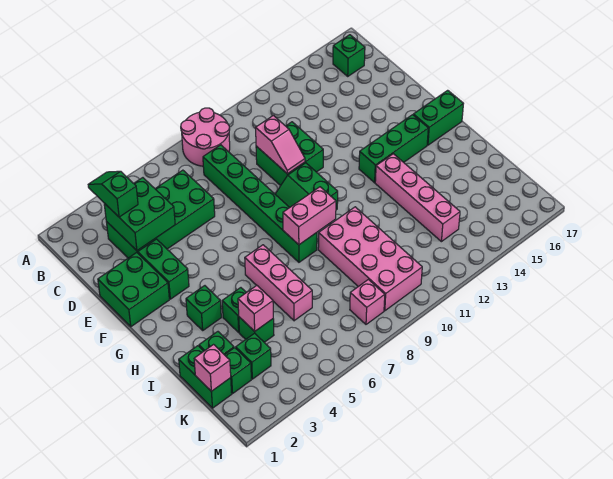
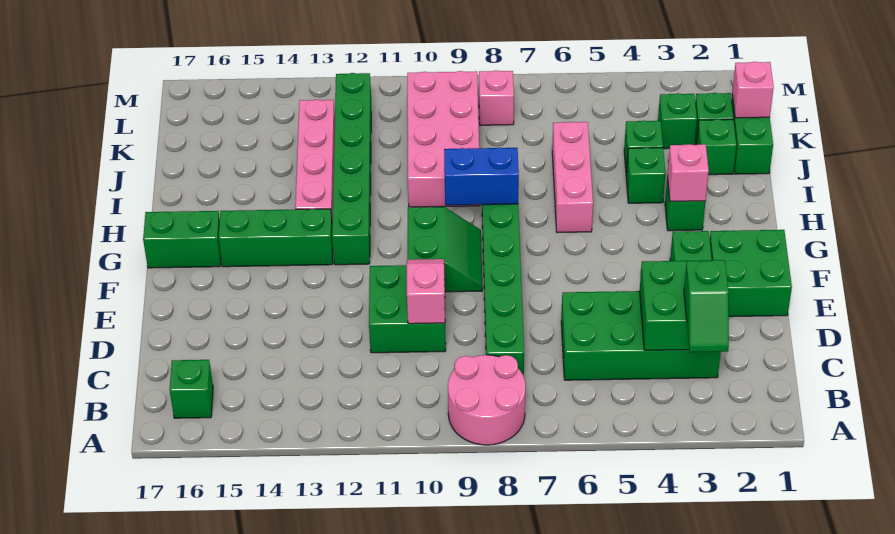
none -> green brick G12:L12 level 1
pink brick H8:H9 level 2 -> blue brick H8:H9 level 2
pink brick J4 level 2 -> pink brick H3 level 2

